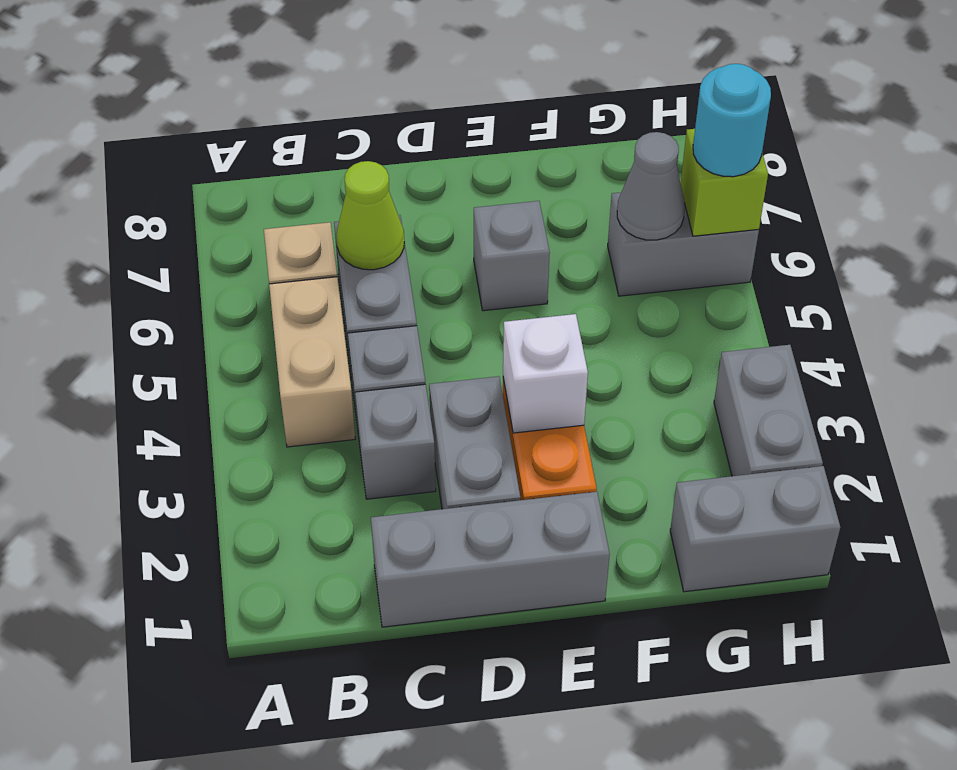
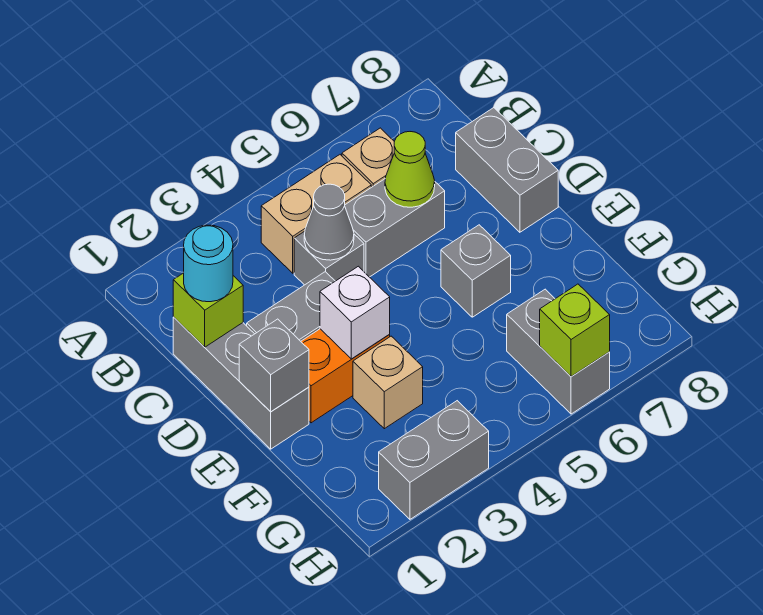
none -> lime brick C1 level 2
grey brick C3 level 1 -> grey brick E1 level 2
none -> tan brick F3 level 1
grey brick G1:H1 level 1 -> grey brick C8:D8 level 1
grey cone G6 level 2 -> grey cone C4 level 2
cyan round brick H6 level 3 -> cyan round brick C1 level 3

